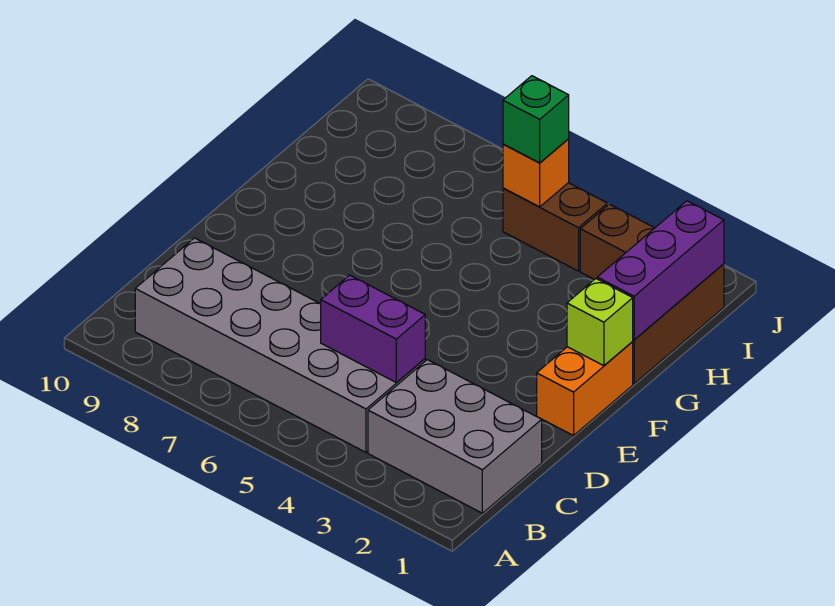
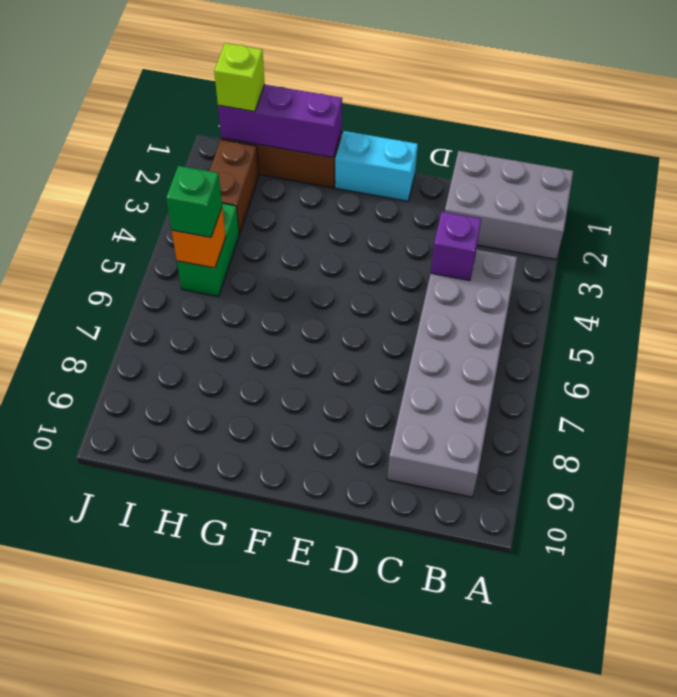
grey brick B1:C3 level 1 -> grey brick A1:C2 level 1
purple brick C4:C5 level 2 -> purple brick C4 level 2
orange brick E1:F1 level 1 -> cyan brick E1:F1 level 1
lime brick F1 level 2 -> lime brick I1 level 3
brown brick I4:I5 level 1 -> green brick I4:I5 level 1

